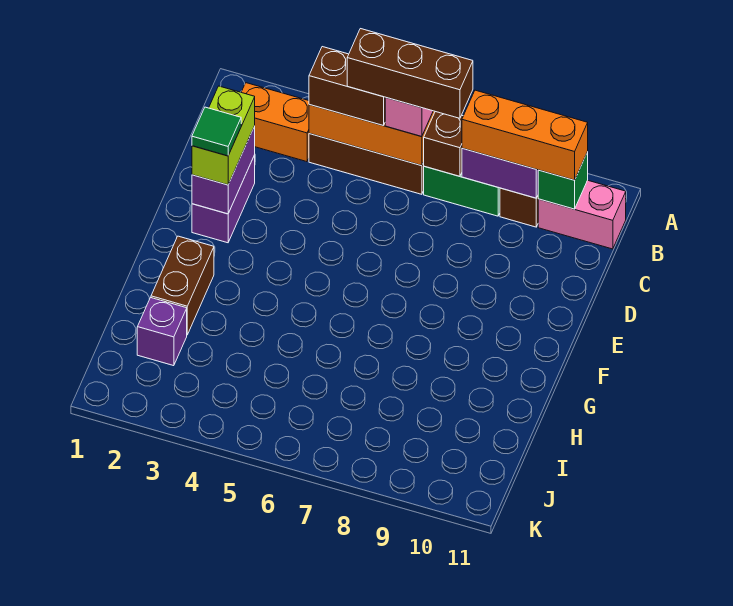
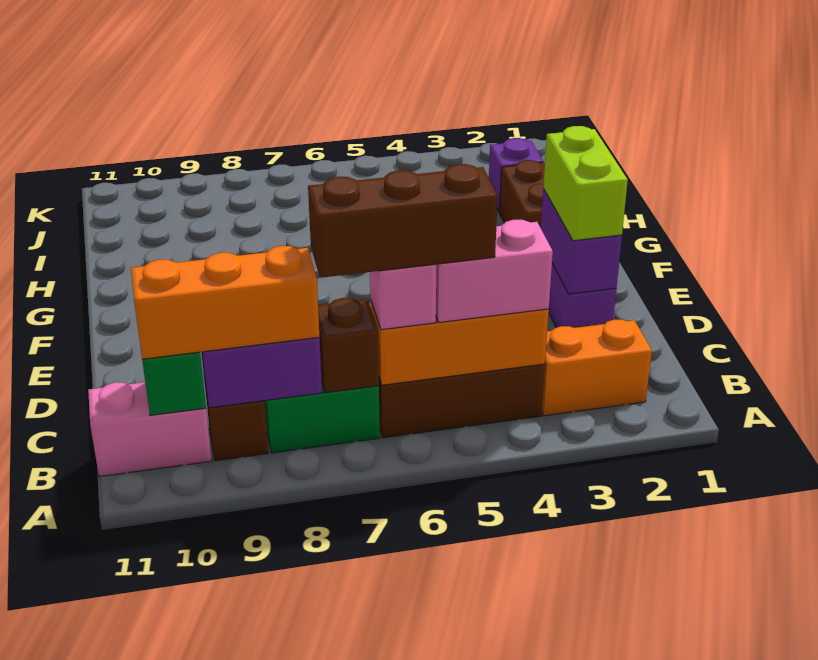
brown brick B4:B5 level 3 -> pink brick B4:B5 level 3
green tile E2 level 4 -> none

